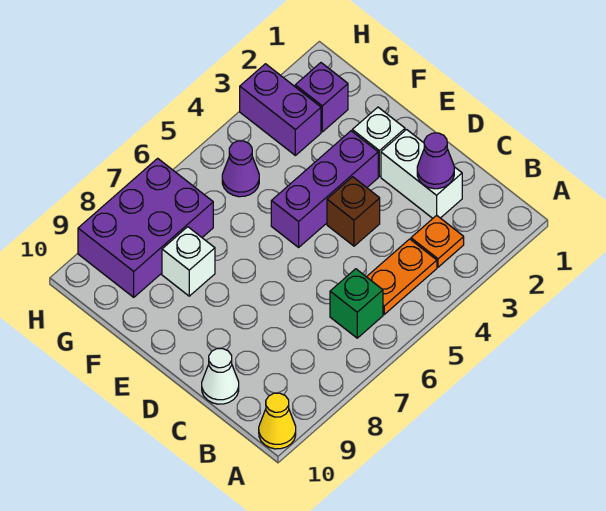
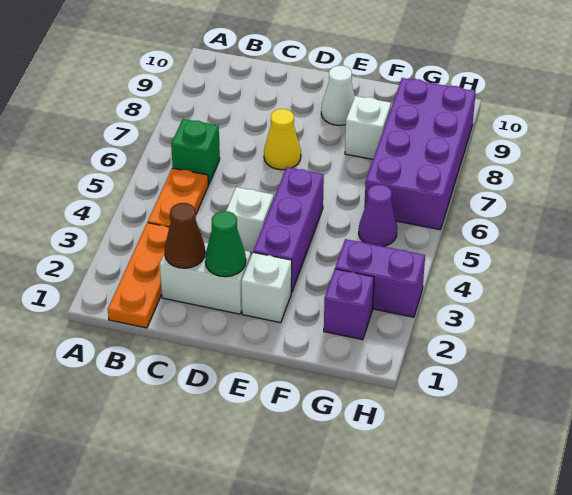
yellow cone A10 level 1 -> yellow cone D7 level 1
orange plate B3 level 1 -> orange plate B1:B3 level 1
purple cone C2 level 2 -> brown cone C2 level 2
white cone C10 level 1 -> white cone E9 level 1
none -> green cone D2 level 2
brown brick D4 level 1 -> white brick D4 level 1
purple brick G7:H9 level 1 -> purple brick G6:H9 level 1

